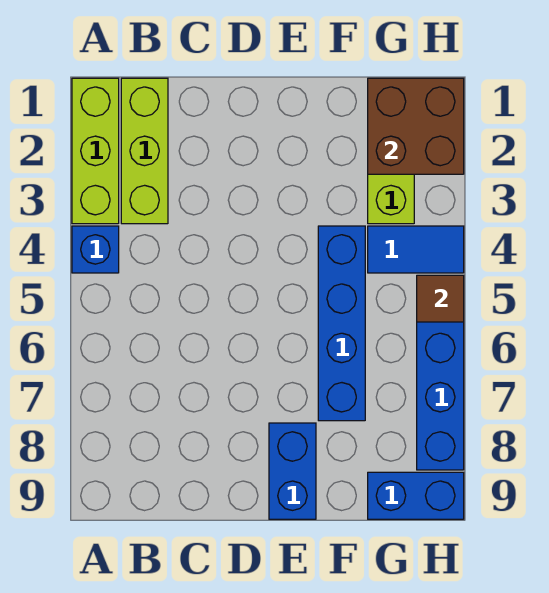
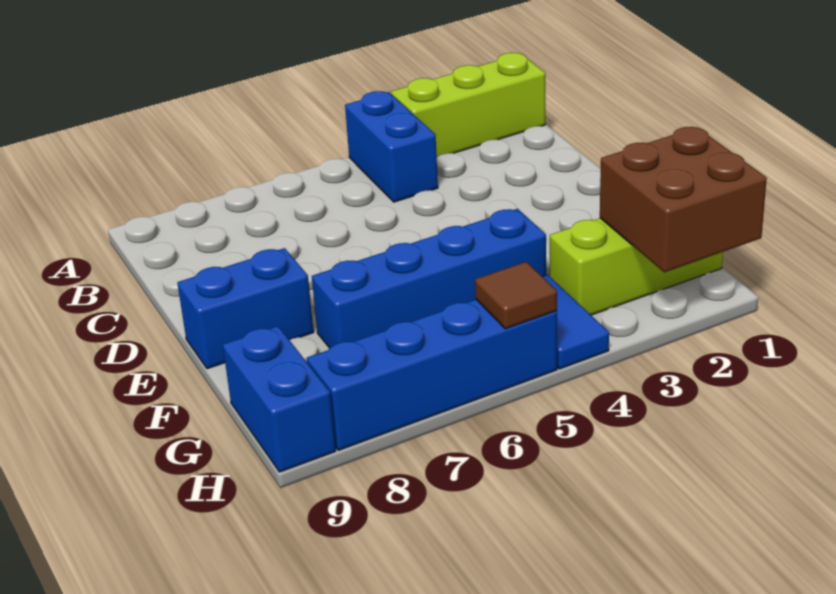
blue brick A4 level 1 -> blue brick A4:B4 level 1
lime brick B1:B3 level 1 -> none

